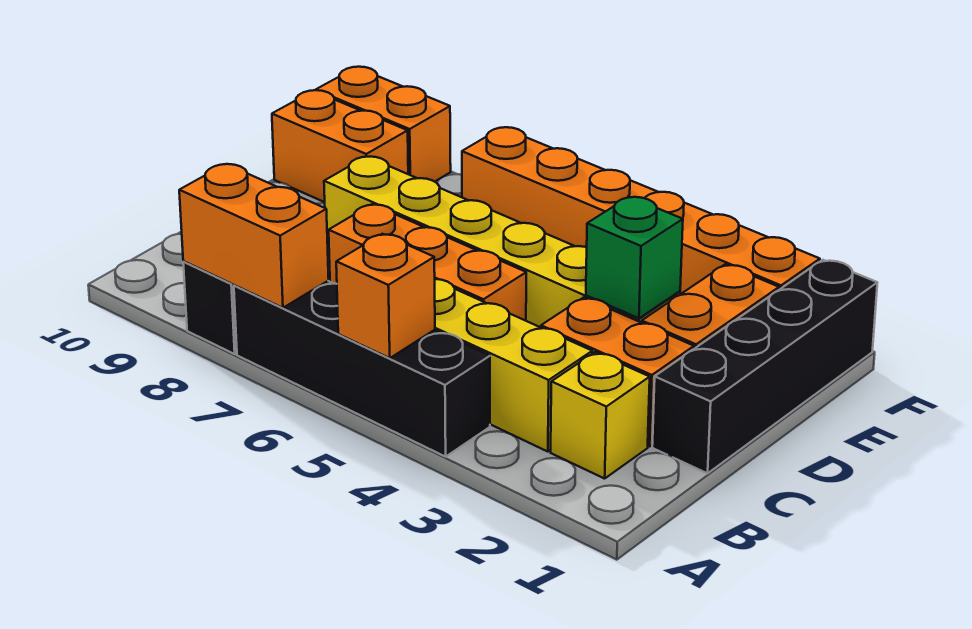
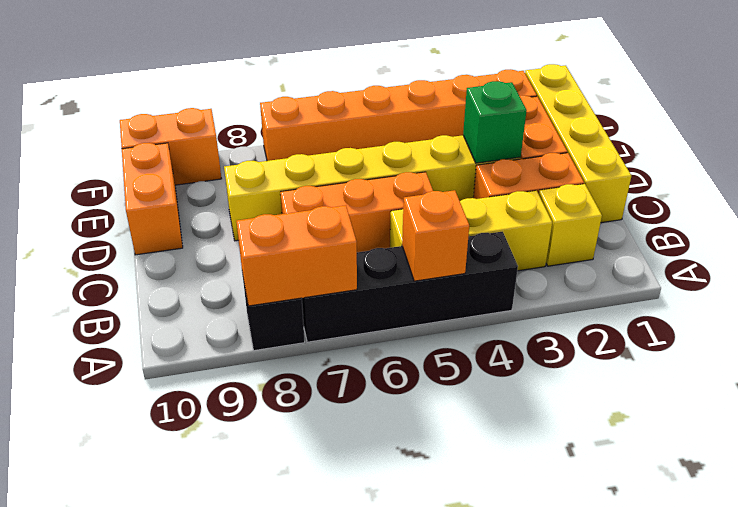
black brick C1:F1 level 1 -> yellow brick C1:F1 level 1
orange brick E9:E10 level 1 -> orange brick D10:E10 level 1

